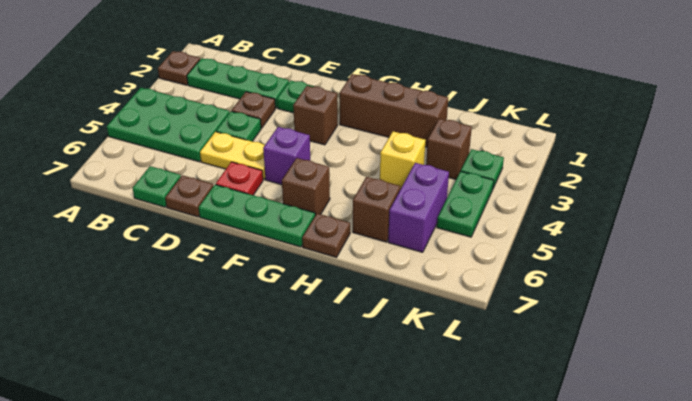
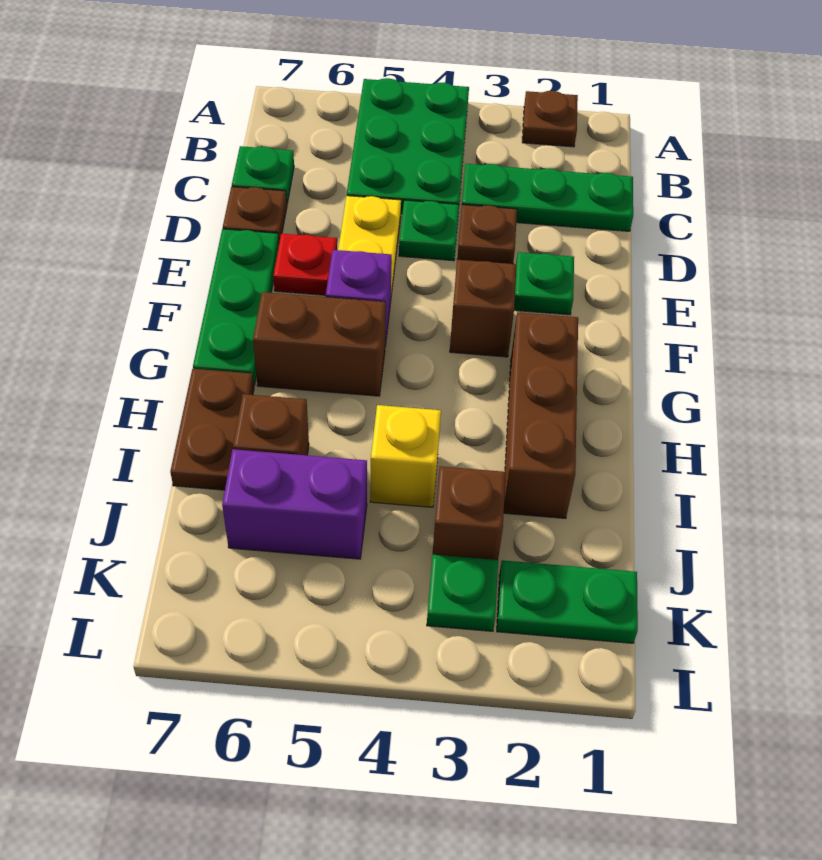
green plate B2:D2 level 1 -> green plate C1:C3 level 1
brown brick G6 level 1 -> brown brick G5:G6 level 1
brown plate H7 level 1 -> brown plate H7:I7 level 1
green plate K4:K5 level 1 -> green plate K1:K2 level 1

